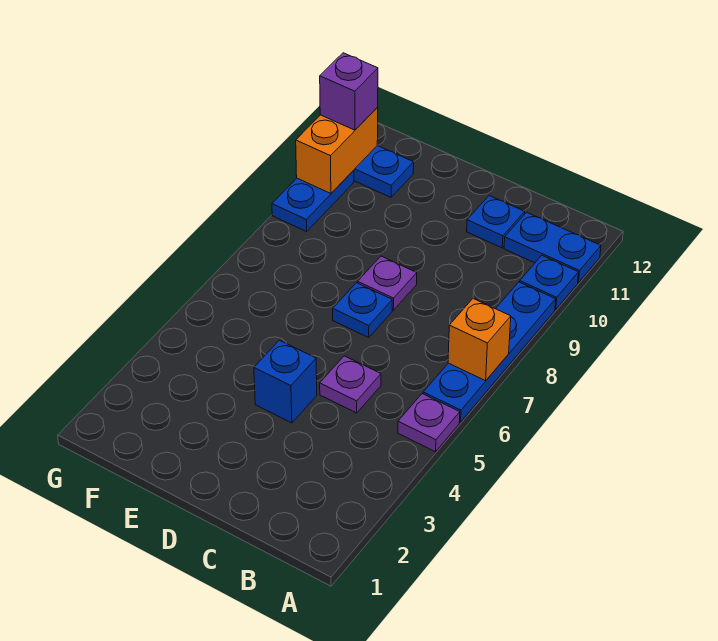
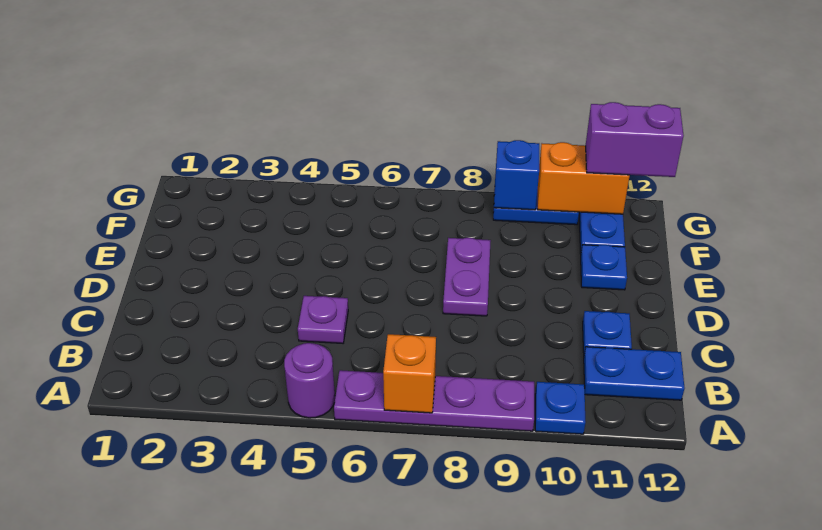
purple plate A5 level 1 -> purple round brick A5 level 1
blue plate A6:A9 level 1 -> purple plate A6:A9 level 1
blue plate A11:B11 level 1 -> blue plate B11:B12 level 1
blue brick D4 level 1 -> blue brick G9 level 2
blue plate D7 level 1 -> blue plate E11 level 1
purple plate D8 level 1 -> purple plate D8:E8 level 1
purple brick G11 level 3 -> purple brick G11:G12 level 3

